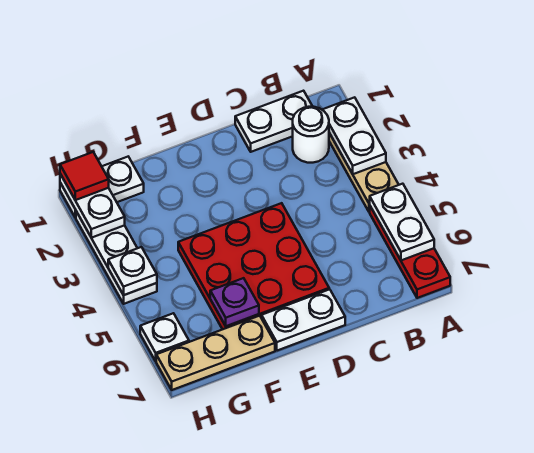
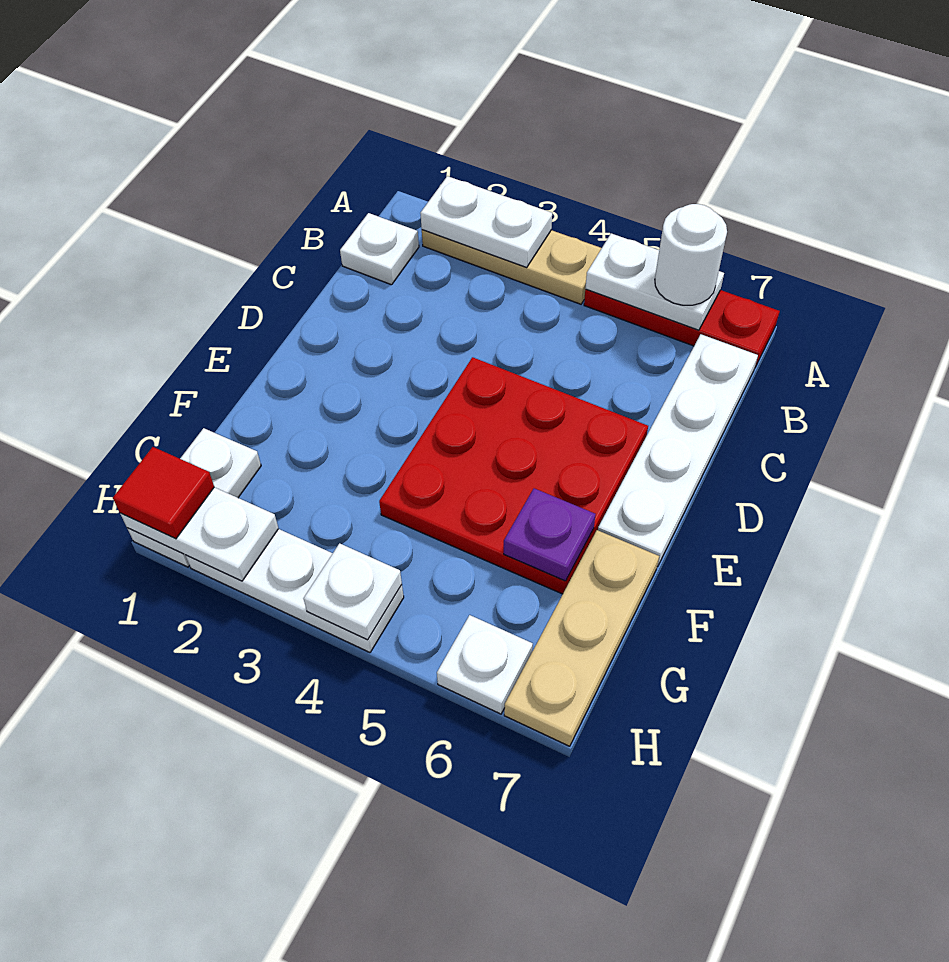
white plate B1:C1 level 1 -> white plate B1 level 1
white round brick B2 level 1 -> white round brick A6 level 3
white plate D7:E7 level 1 -> white plate B7:E7 level 1

